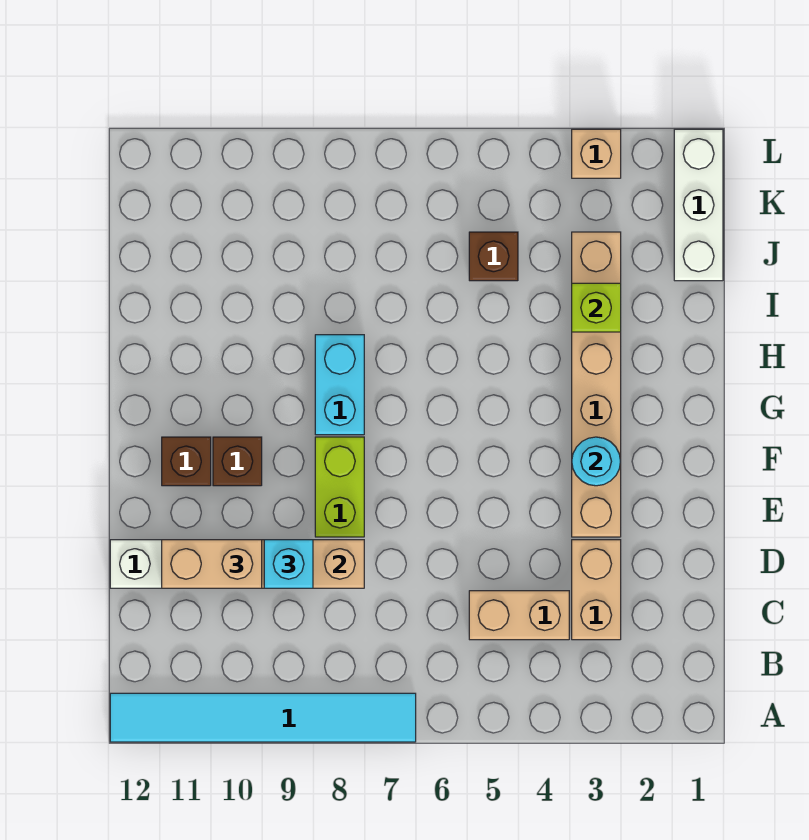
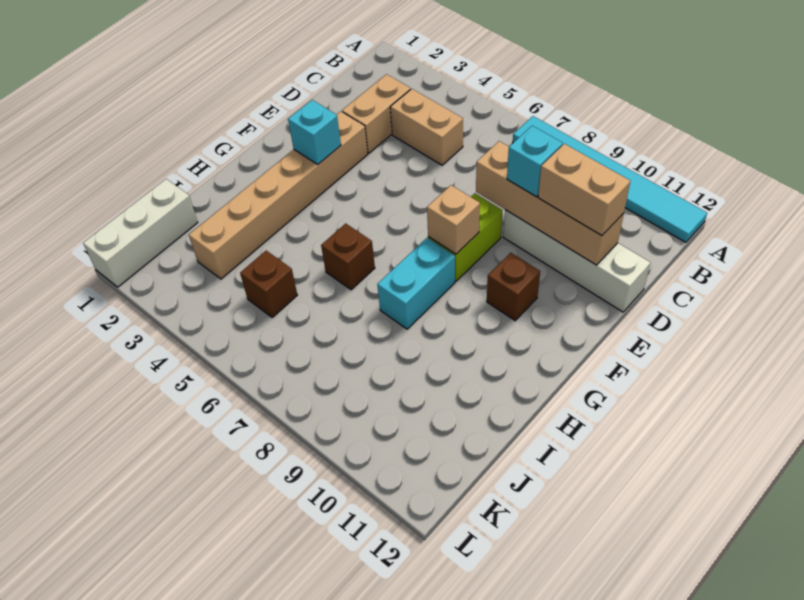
cyan round brick F3 level 2 -> cyan brick F3 level 2
brown brick F11 level 1 -> brown brick H6 level 1
lime brick I3 level 2 -> none
tan brick L3 level 1 -> tan brick F8 level 2

